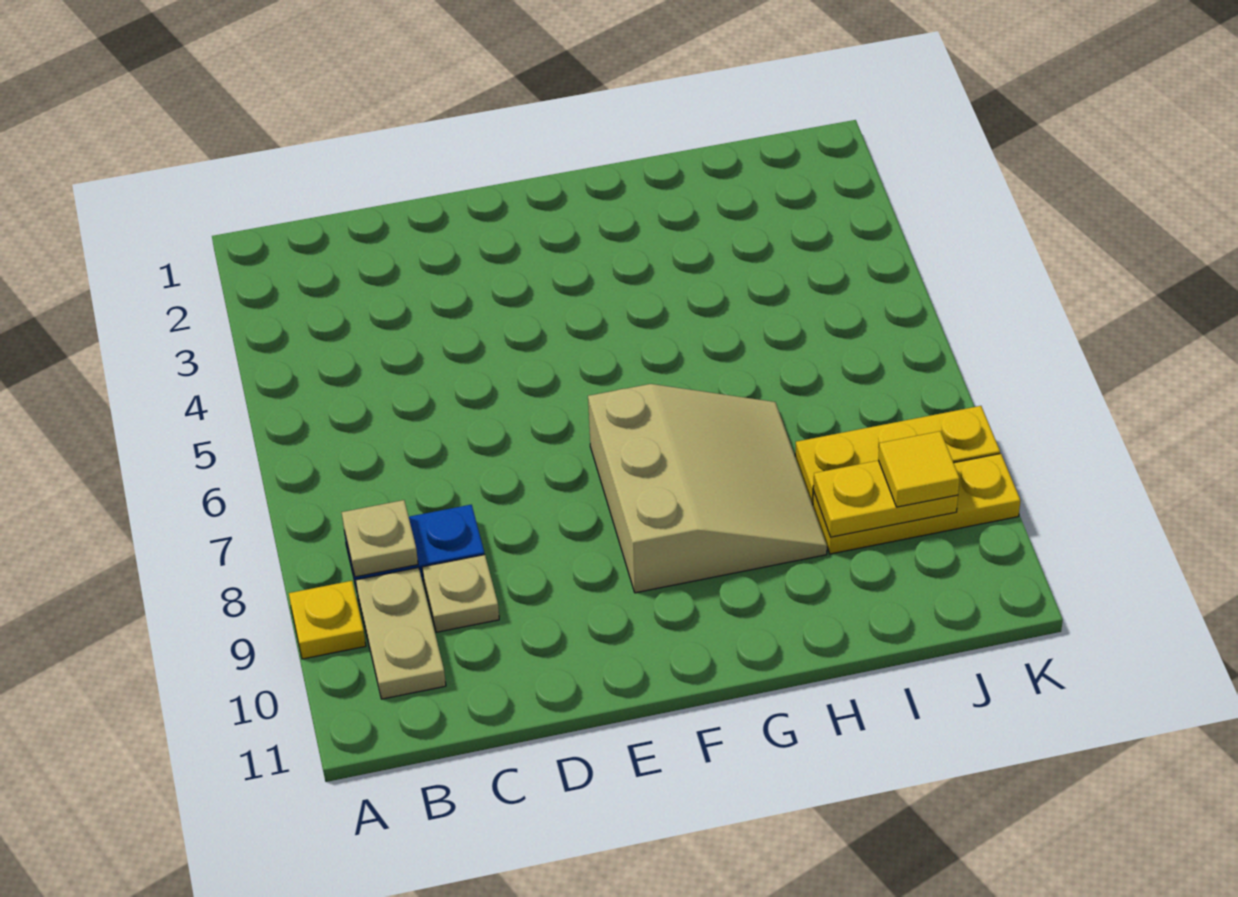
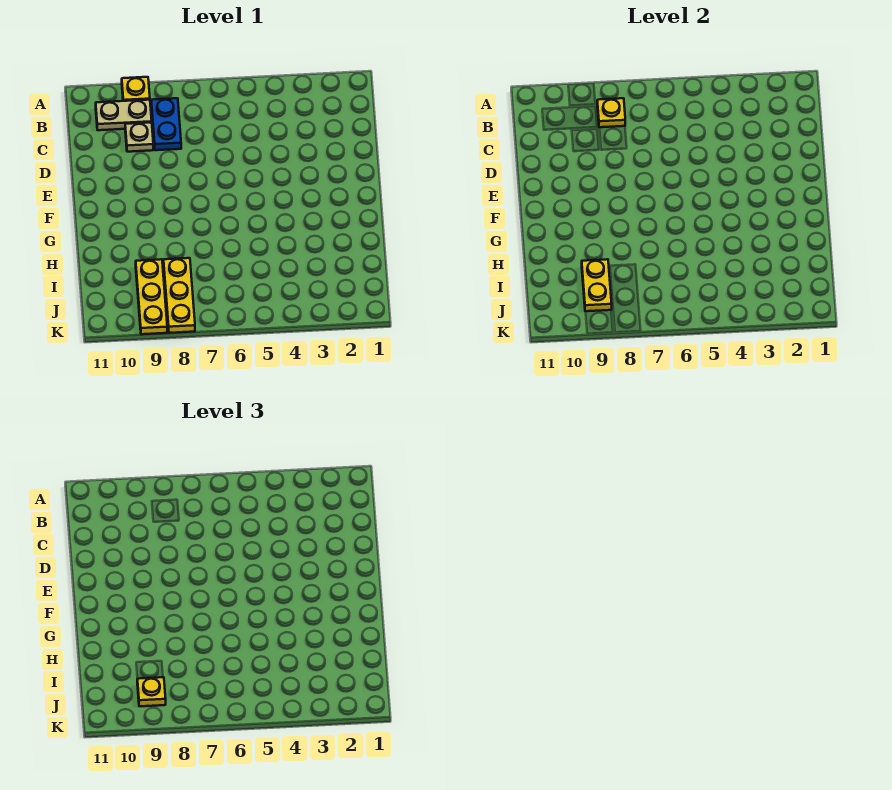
tan plate B8 level 2 -> yellow plate B8 level 2
tan slope F7:H9 level 1 top F -> none
yellow tile J9 level 3 -> yellow plate J9 level 3

